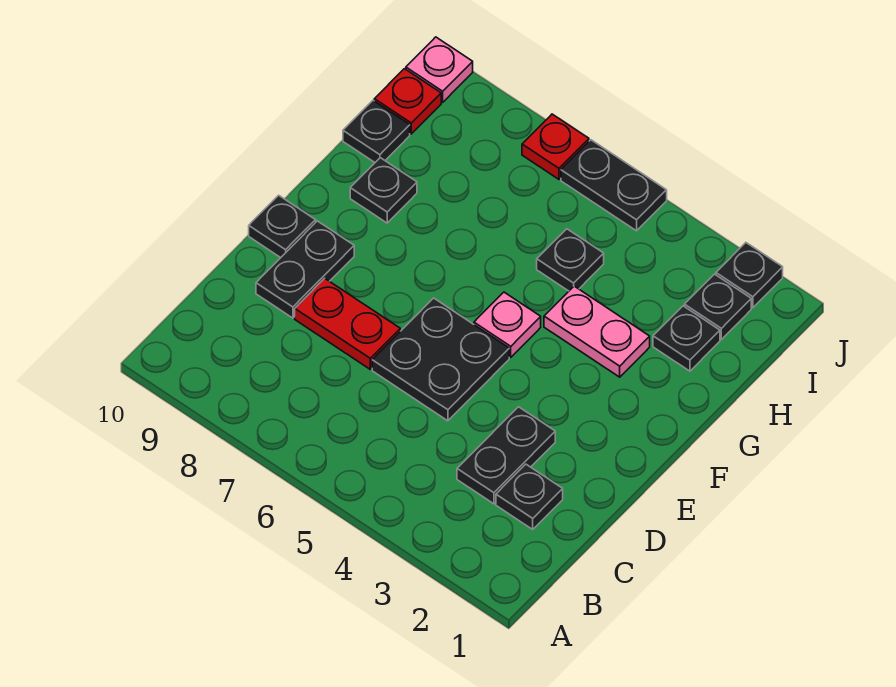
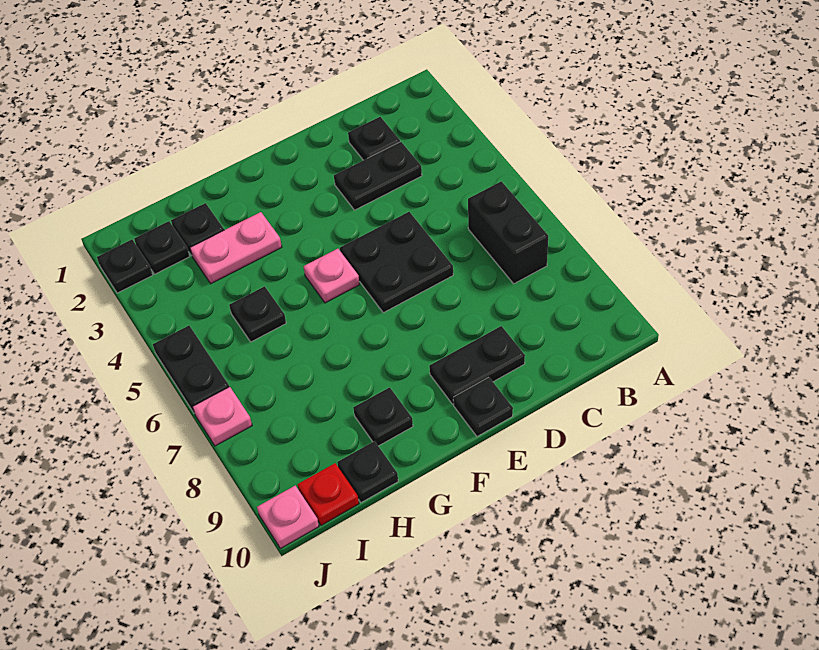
none -> black brick B6:B7 level 1
red plate D7:D8 level 1 -> none
pink plate G3:G4 level 1 -> pink plate G3:H3 level 1
red plate J7 level 1 -> pink plate J7 level 1

